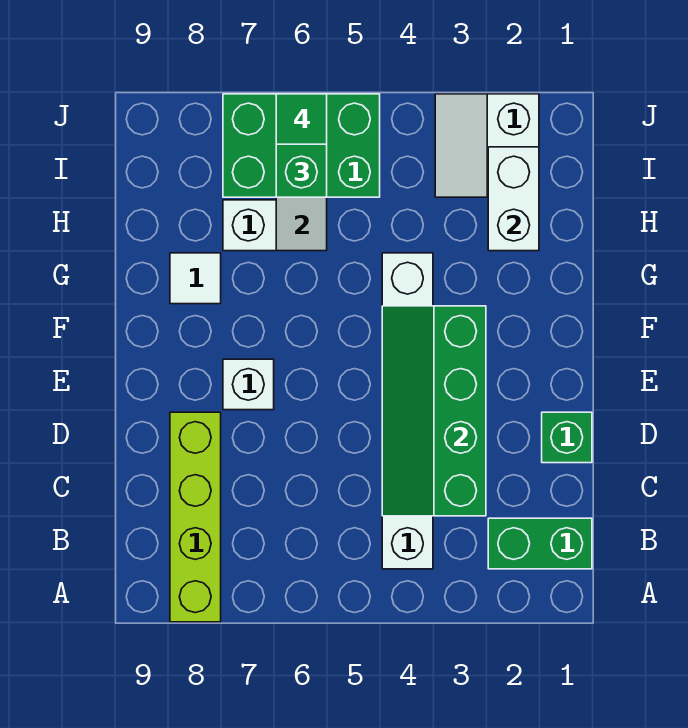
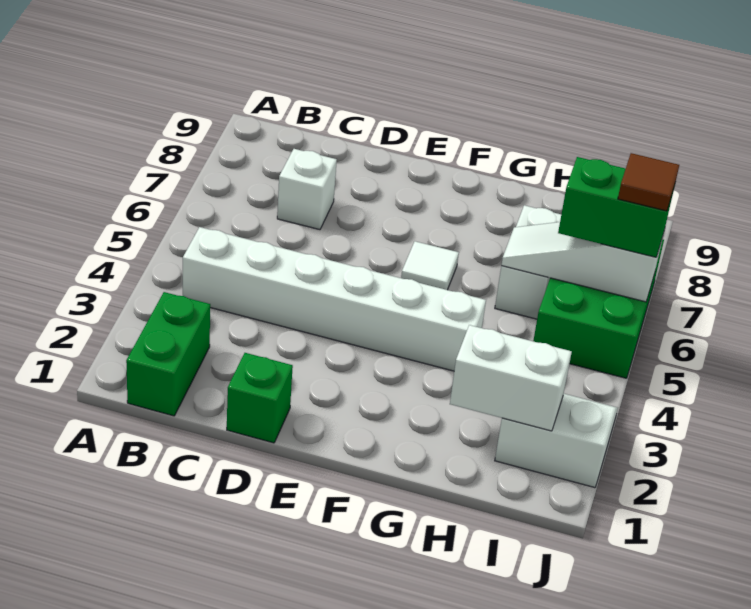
lime brick A8:D8 level 1 -> none
green slope C3:F4 level 2 top 3 -> none
white brick E7 level 1 -> white brick C7 level 1
white tile G8 level 1 -> white tile F6 level 1
green tile J6 level 4 -> brown tile J6 level 4

